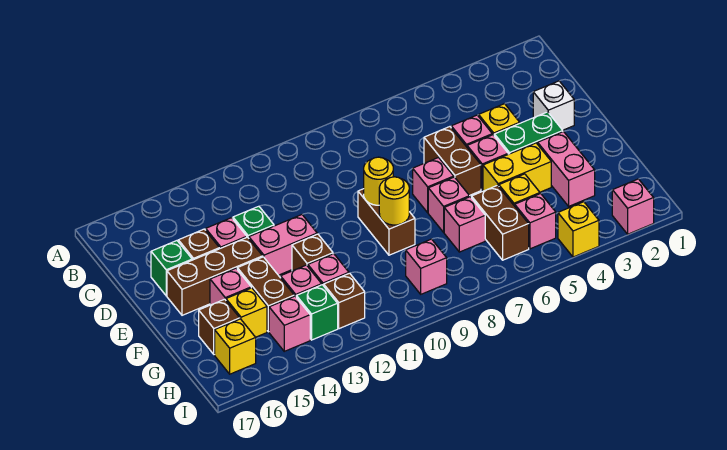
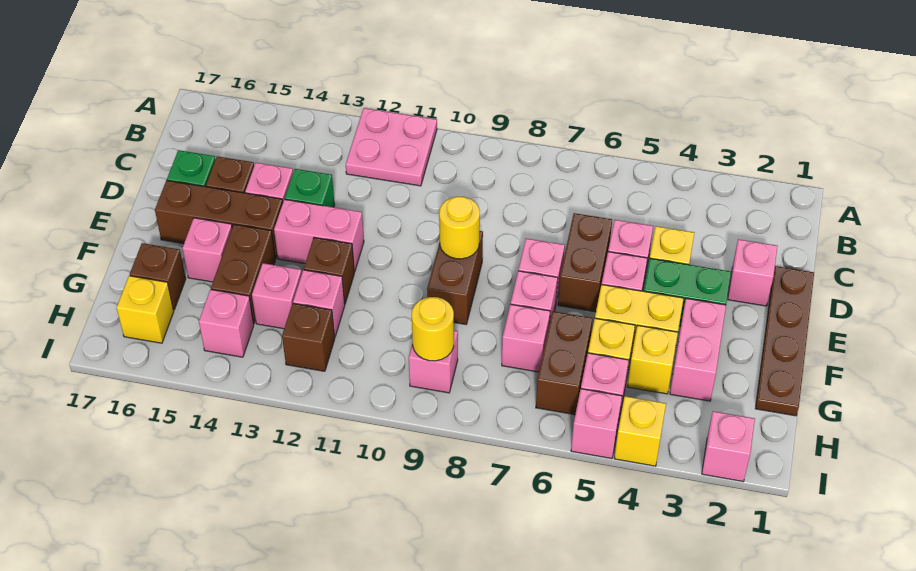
none -> pink plate A11:B12 level 1
none -> brown plate D1:G1 level 1
white brick D2 level 1 -> pink brick D2 level 1
yellow round brick F9 level 2 -> yellow round brick H9 level 2
yellow brick G15 level 1 -> yellow brick G4 level 1
green brick H13 level 1 -> none
none -> pink brick I5 level 1

